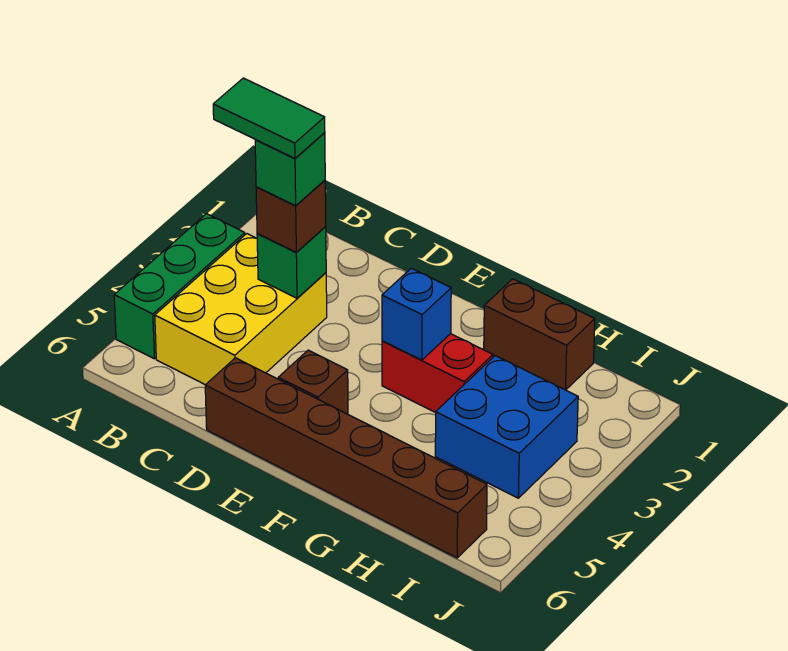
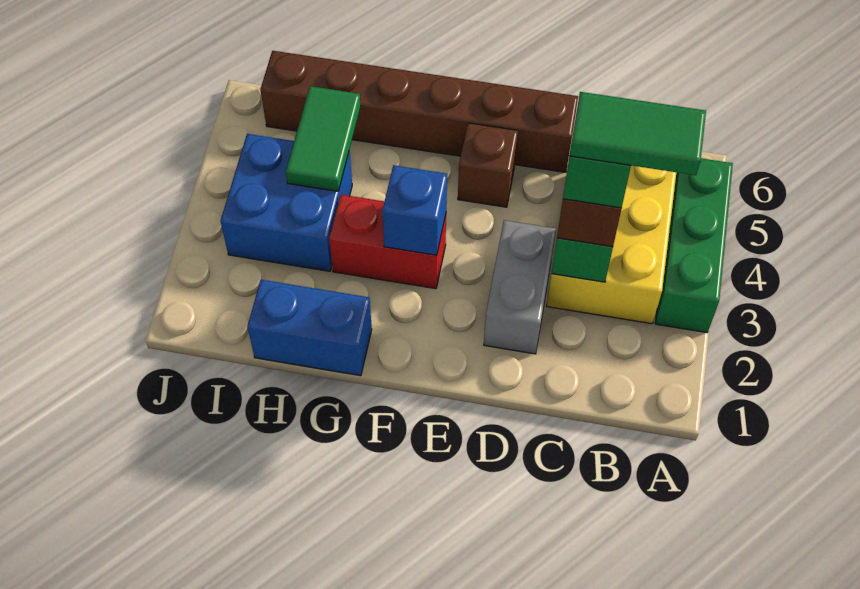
none -> grey brick D2:D3 level 1
brown brick G1:H1 level 1 -> blue brick G1:H1 level 1
none -> green tile H4:H5 level 2

